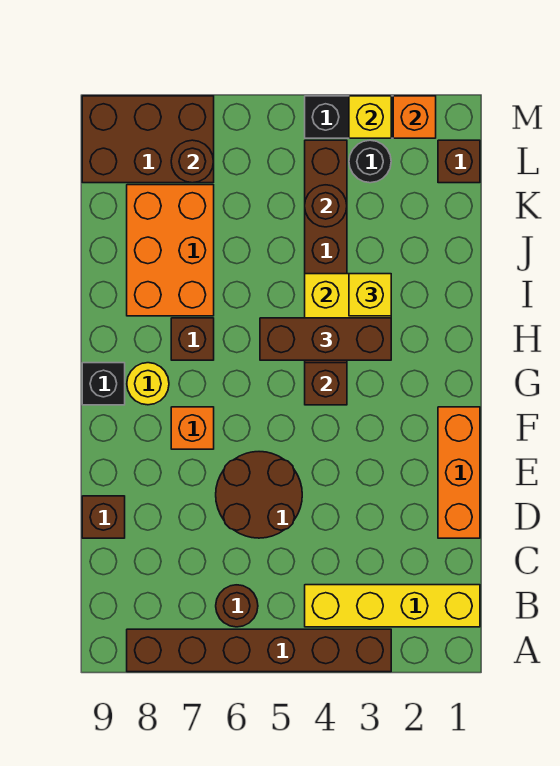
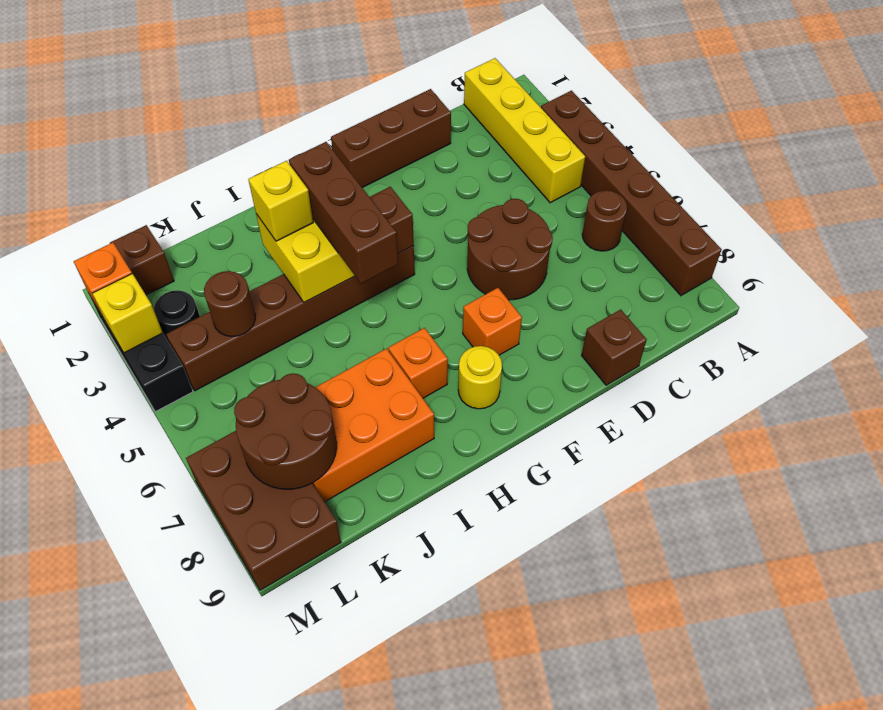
orange brick D1:F1 level 1 -> brown brick D1:F1 level 1
black brick G9 level 1 -> none
brown brick H7 level 1 -> orange brick H7 level 1
brown round brick L7 level 2 -> brown round brick K7:L8 level 2

